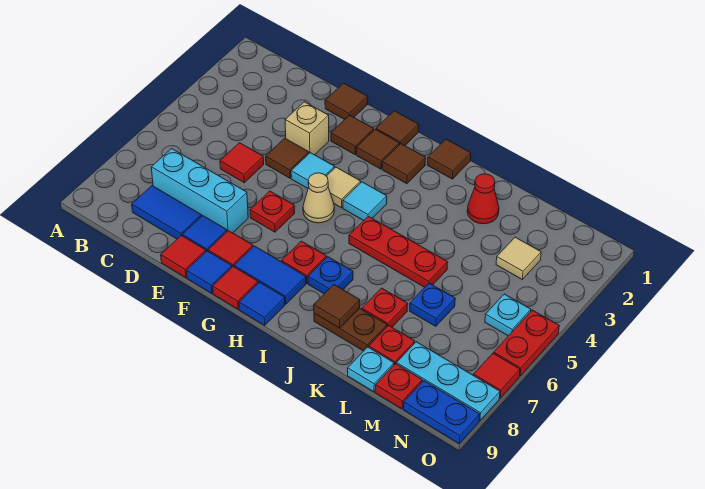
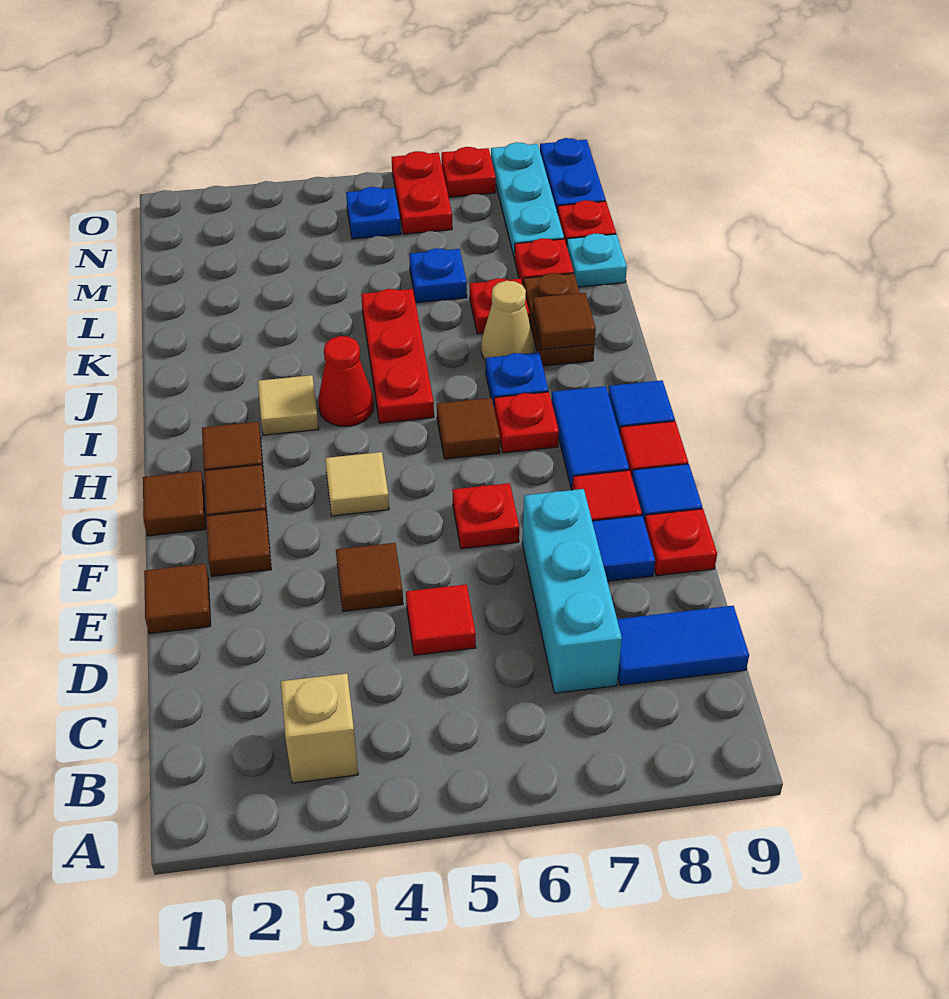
blue tile C8:D8 level 1 -> blue tile C8:C9 level 1
tan brick E3 level 1 -> tan brick B3 level 1
red tile E9 level 1 -> red plate E9 level 1
cyan tile F4 level 1 -> none
tan cone G5 level 1 -> tan cone J7 level 1
cyan tile H4 level 1 -> none
brown tile I1 level 1 -> brown tile H6 level 1
red cone K2 level 1 -> red cone I4 level 1
tan tile M3 level 1 -> tan tile I3 level 1
cyan plate N5 level 1 -> blue plate N5 level 1
red plate O5:O6 level 1 -> red plate N6:O6 level 1
red tile O7 level 1 -> red plate O7 level 1

